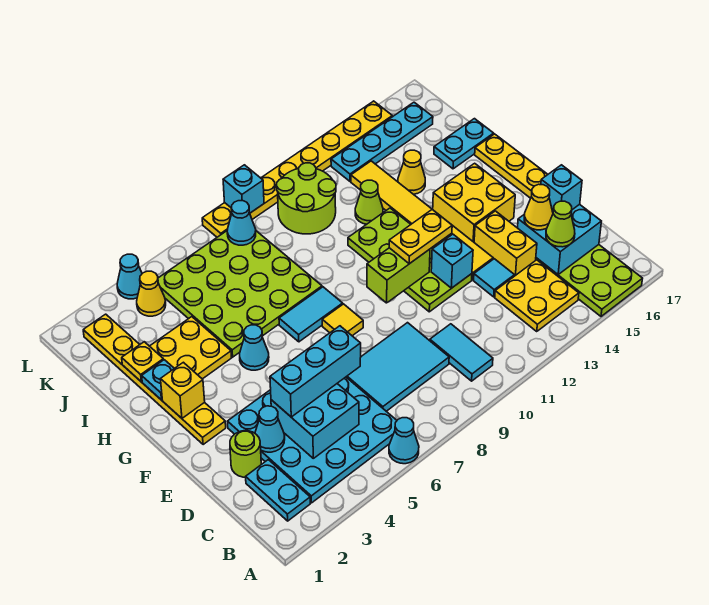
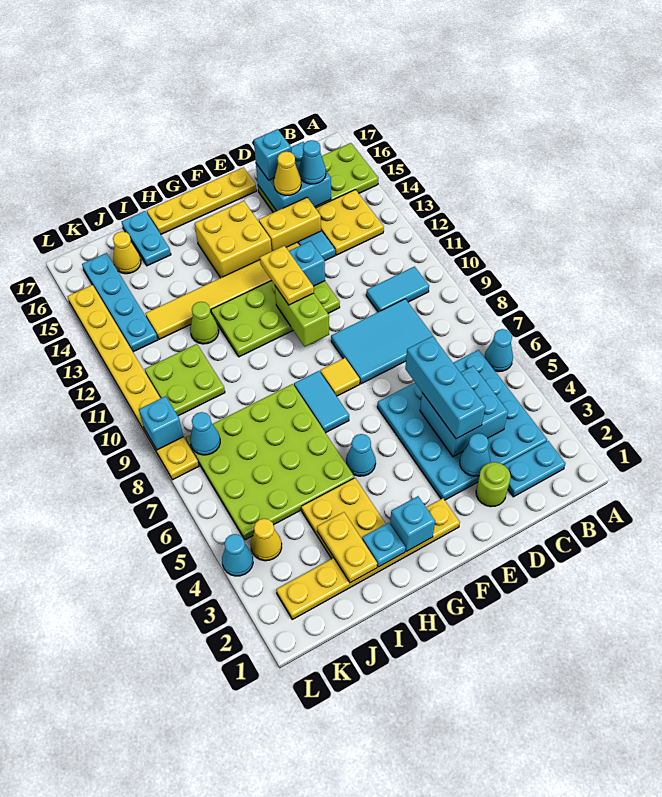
cyan tile C7:D9 level 1 -> cyan tile C8:E9 level 1
lime cone C15 level 3 -> cyan cone C15 level 3
yellow brick G2 level 2 -> cyan brick G2 level 2
yellow plate I2 level 2 -> yellow plate I2:I3 level 2
yellow cone I14 level 1 -> yellow cone J16 level 1
lime round brick J10:K11 level 1 -> lime plate J10:K11 level 1

